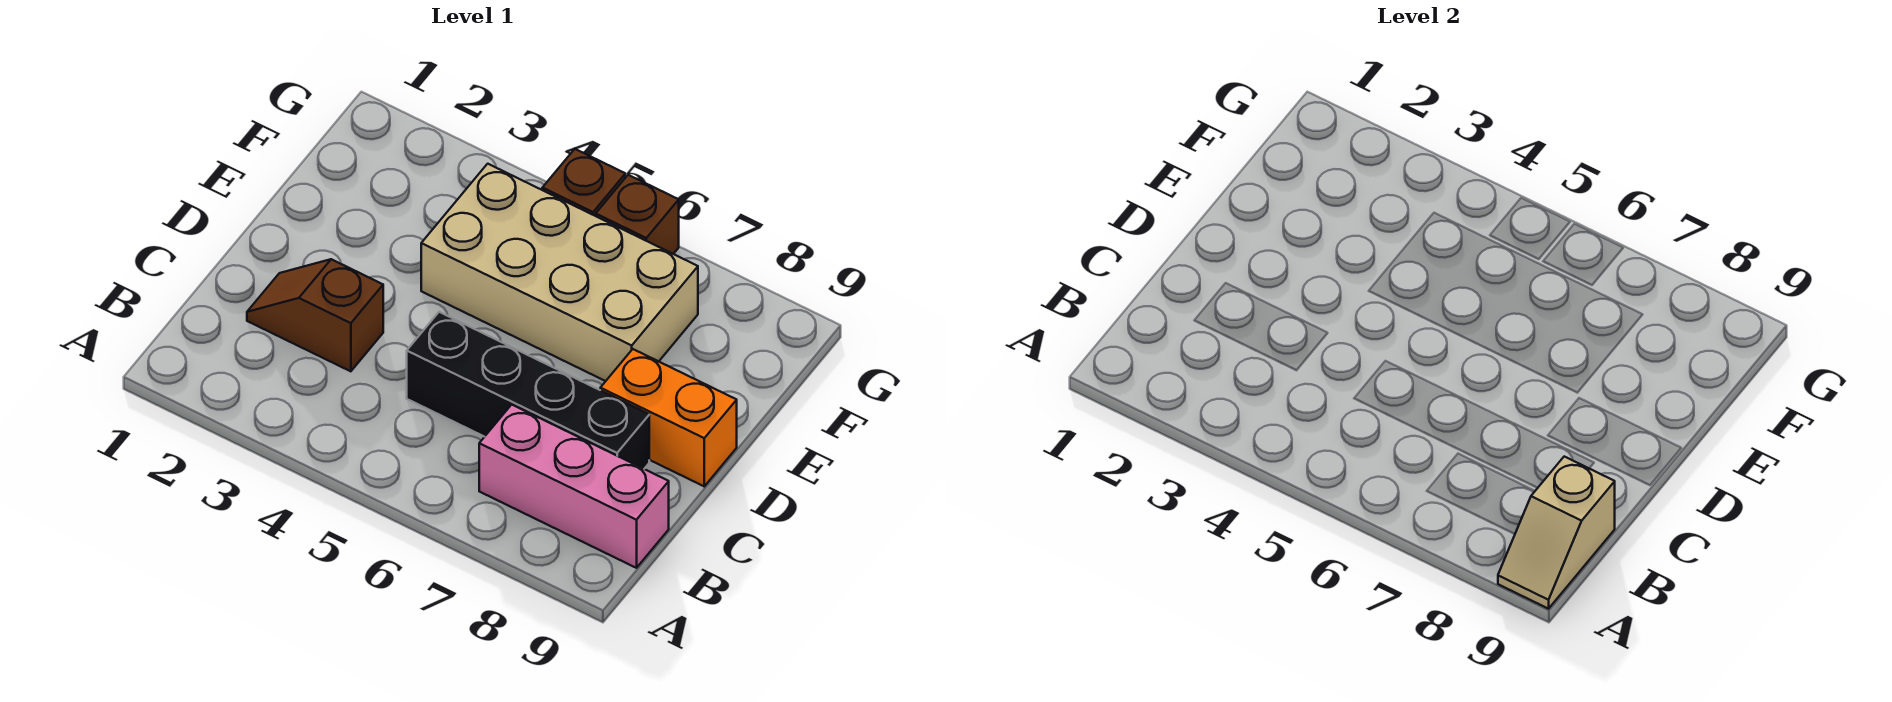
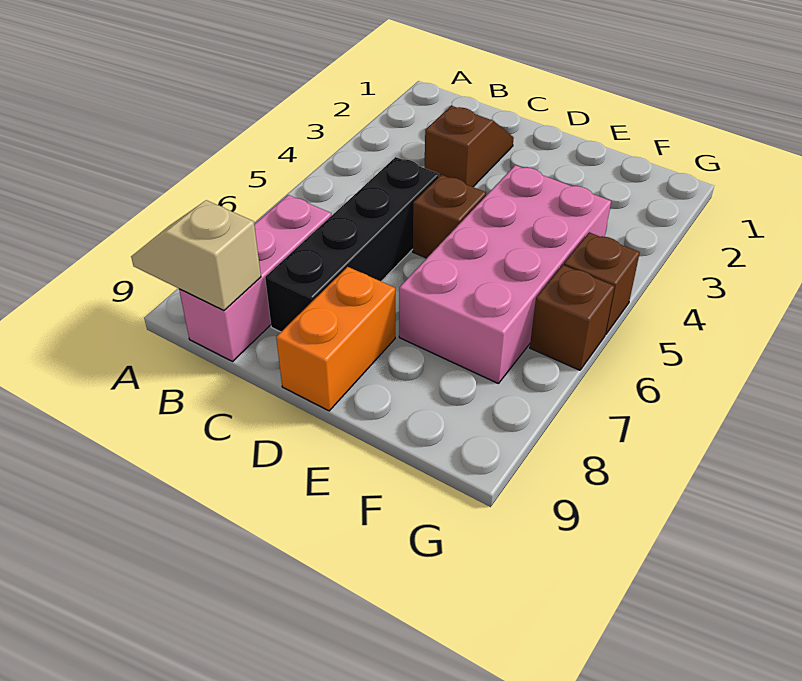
none -> brown brick D5 level 1
tan brick E4:F7 level 1 -> pink brick E4:F7 level 1

